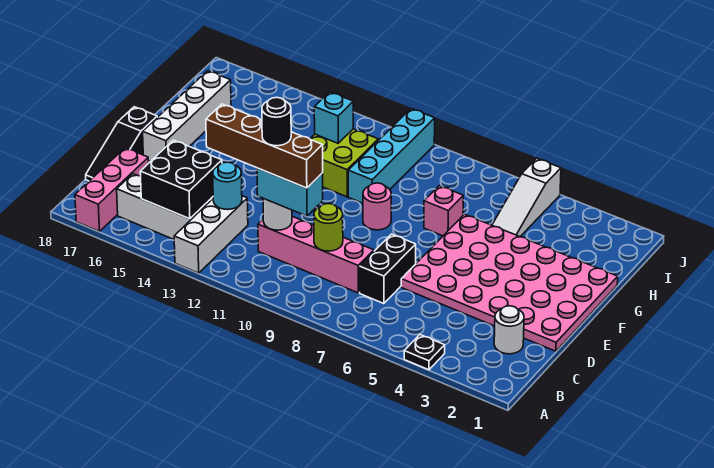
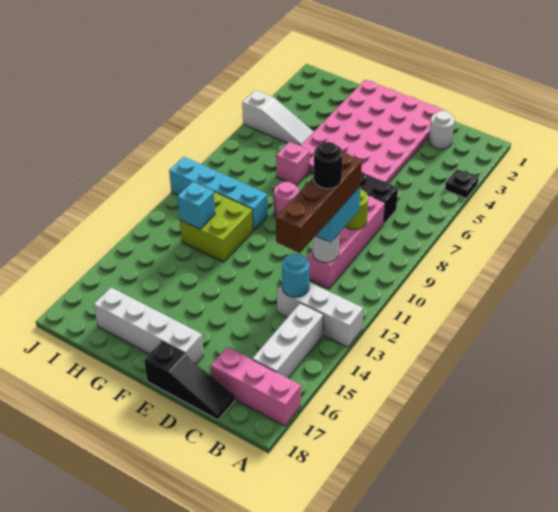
black brick B14:C15 level 2 -> none

